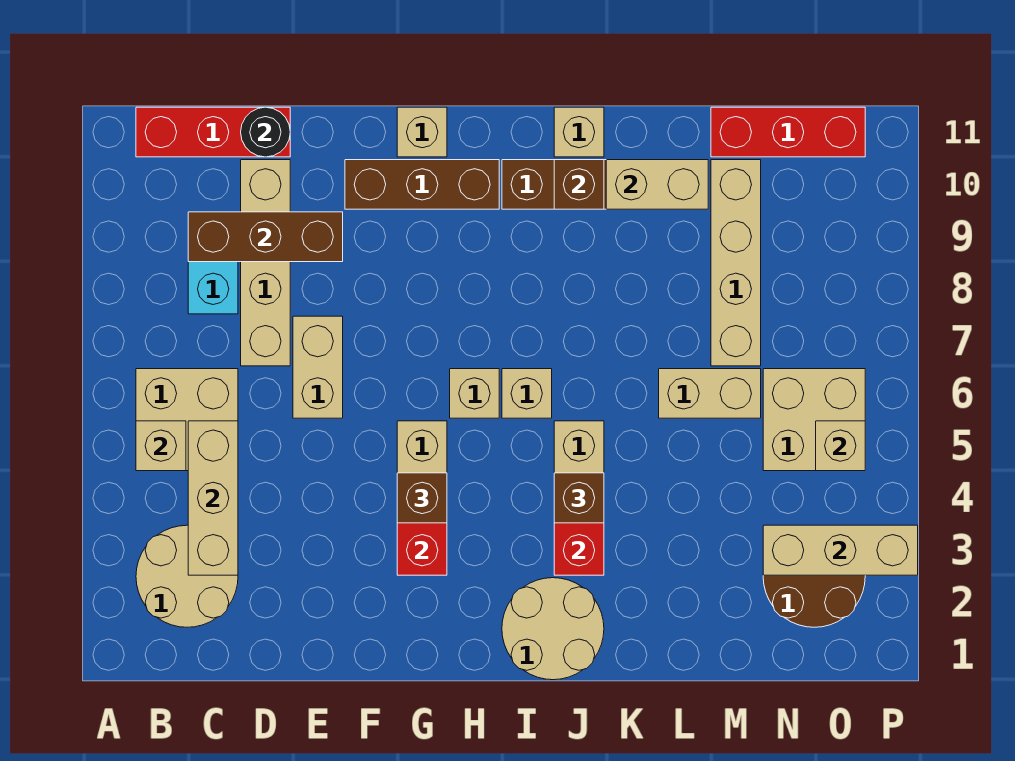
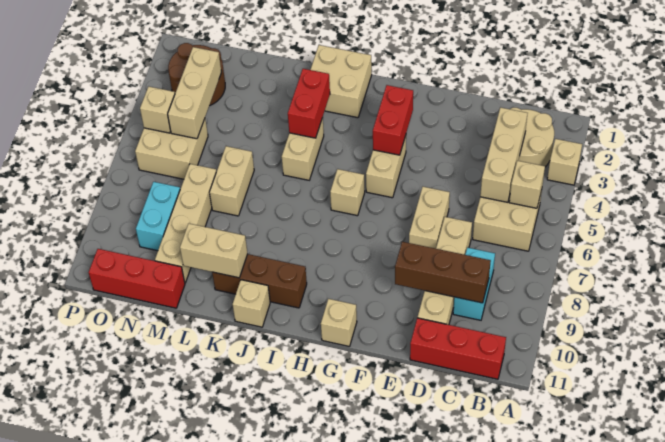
black round brick D11 level 2 -> none
brown brick F10:H10 level 1 -> none
brown brick G4 level 3 -> none
tan round brick I1:J2 level 1 -> tan brick I1:J2 level 1
tan brick I6 level 1 -> tan brick A3 level 1
brown brick J4 level 3 -> none
brown brick J10 level 2 -> none
tan brick L6:M6 level 1 -> tan brick L6:L7 level 1
tan brick N3:P3 level 2 -> tan brick N3:N5 level 2
none -> cyan brick N8:N9 level 1

